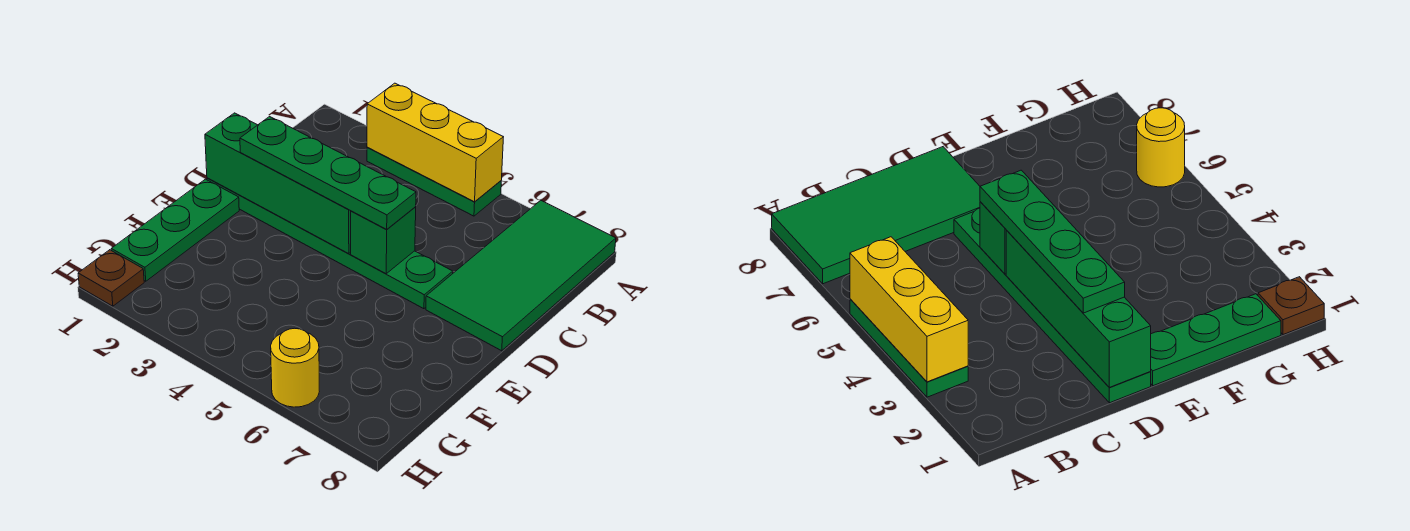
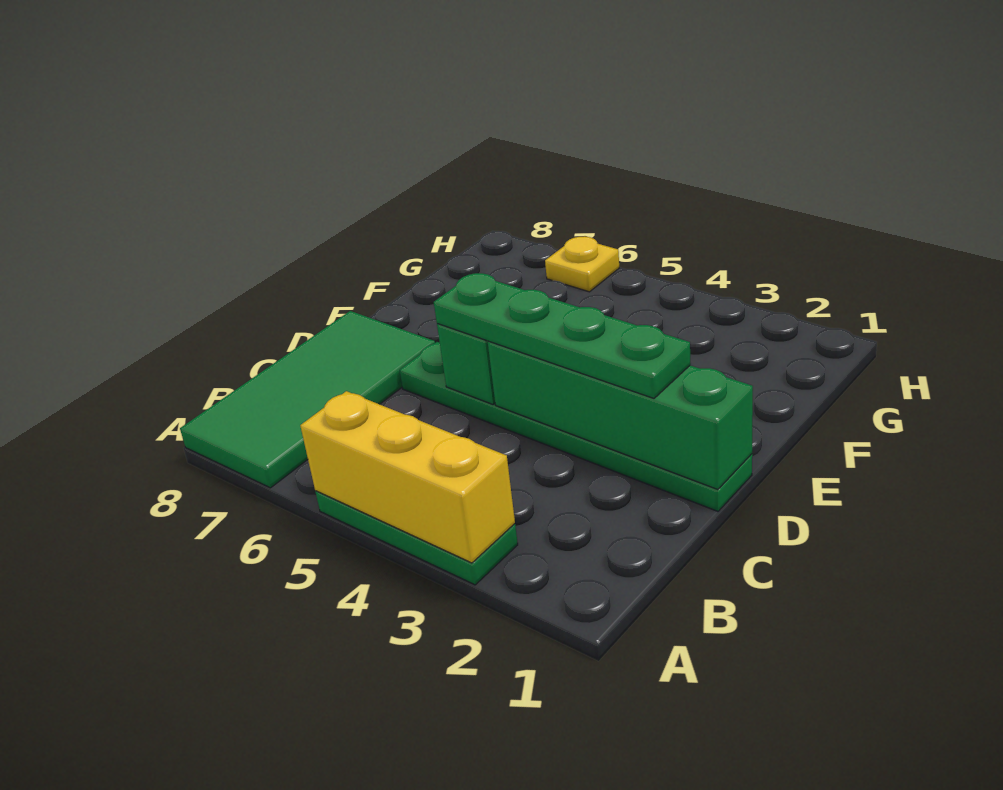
green plate E1:G1 level 1 -> none
brown plate H1 level 1 -> none
yellow round brick H6 level 1 -> yellow plate H6 level 1

